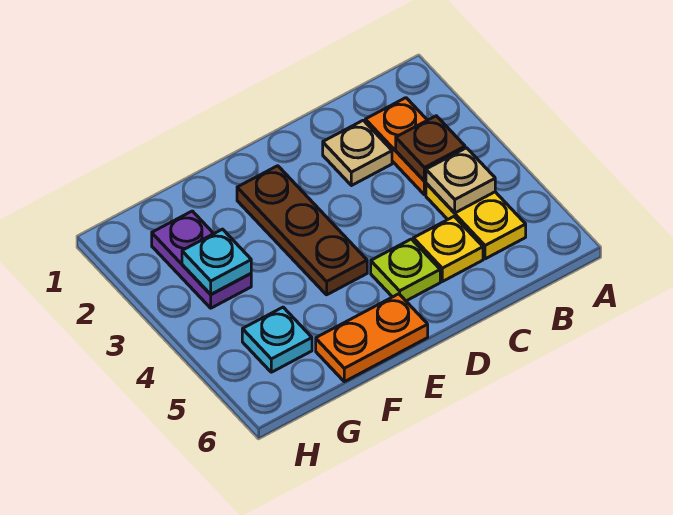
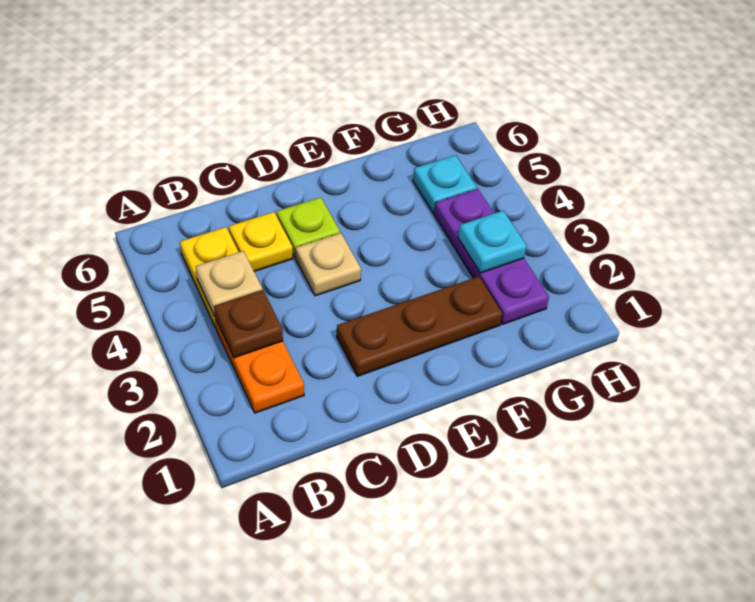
tan plate C2 level 1 -> tan plate D4 level 1
brown plate E2:E4 level 1 -> brown plate D2:F2 level 1
orange plate E6:F6 level 1 -> none
purple plate G2:G3 level 1 -> purple plate G2:G4 level 1

